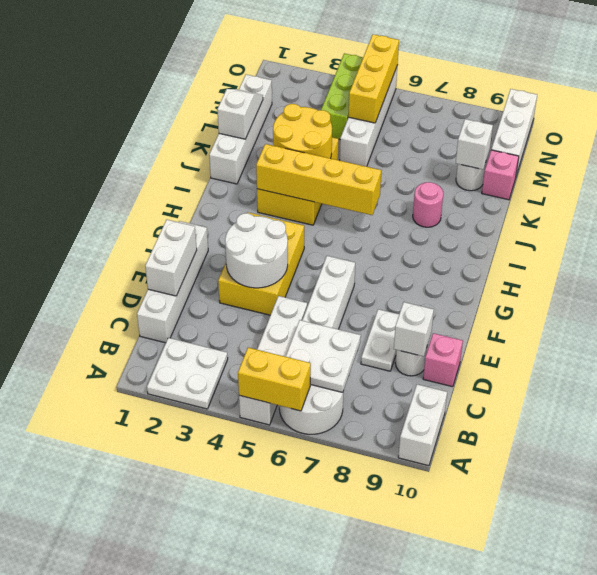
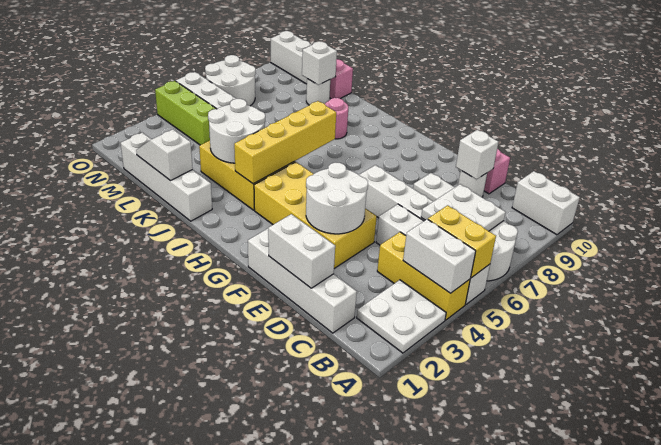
none -> white brick A4:B4 level 2
yellow brick A5:A6 level 2 -> yellow brick A5:B5 level 2
yellow brick E3:G4 level 1 -> yellow brick E3:H4 level 1
yellow round brick J3:K4 level 2 -> white round brick J3:K4 level 2
yellow brick M5:O5 level 2 -> yellow brick A4:C4 level 1
none -> white round brick N6:O7 level 1

